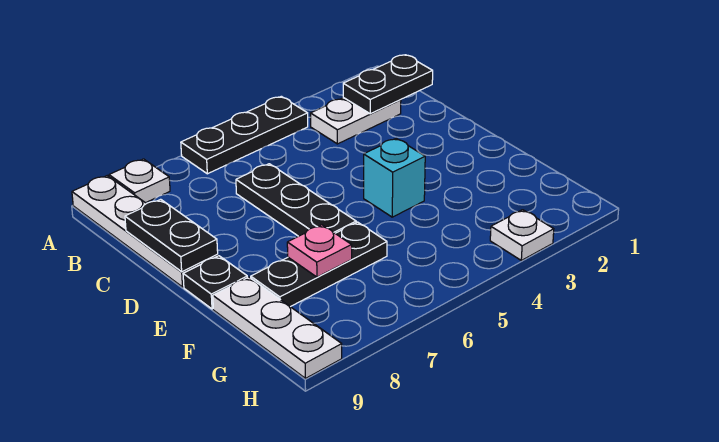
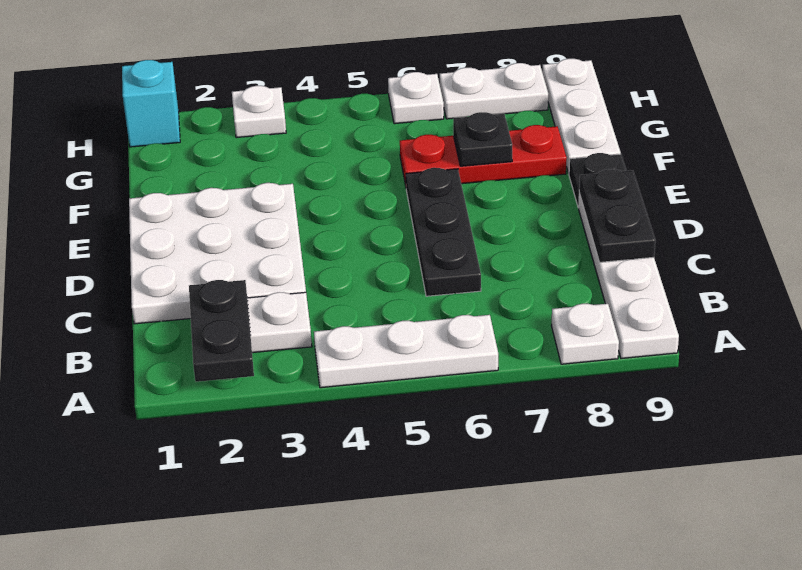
black plate A4:A6 level 1 -> white plate A4:A6 level 1
black plate B1:B2 level 2 -> black plate A2:B2 level 2
none -> white plate C1:E3 level 1
cyan brick E4 level 1 -> cyan brick H1 level 1
black plate F6:F8 level 1 -> red plate F6:F8 level 1
pink plate F7 level 2 -> black plate F7 level 2
none -> white plate H6 level 1
none -> white plate H7:H8 level 1

